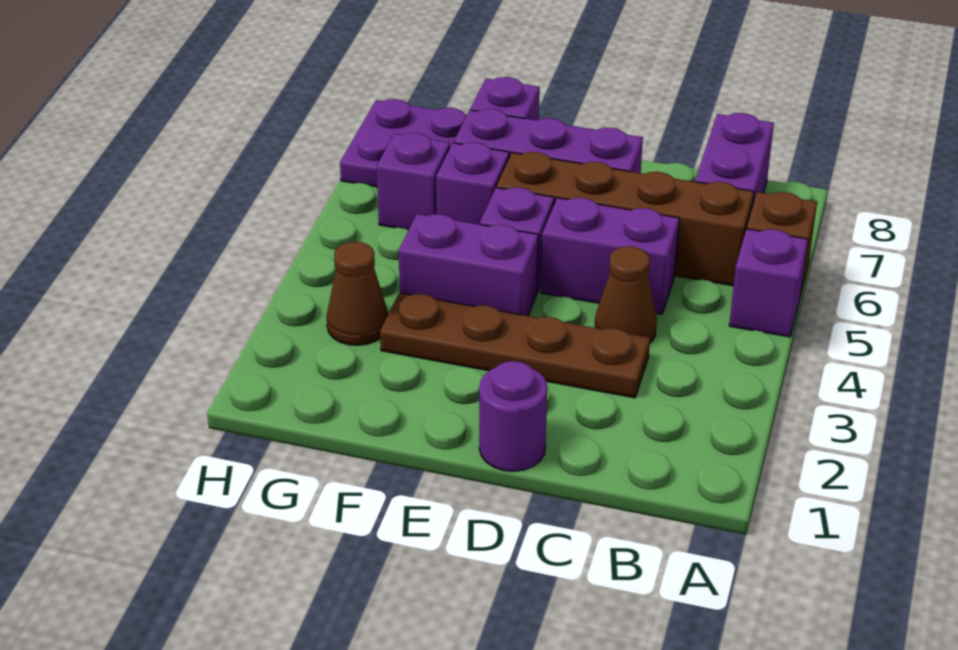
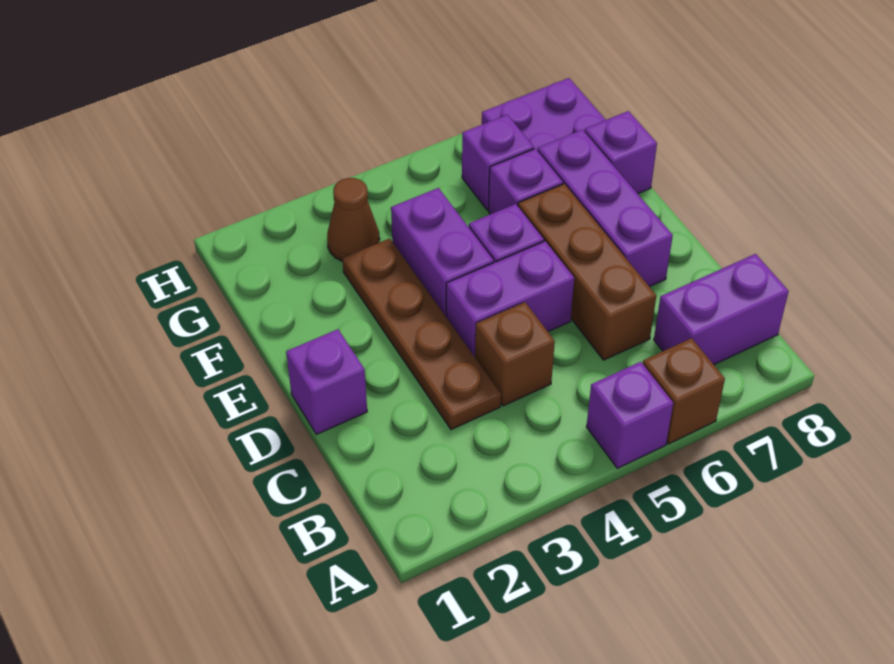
brown brick B6:E6 level 1 -> brown brick C6:E6 level 1
brown cone C4 level 1 -> brown brick C4 level 1
purple brick C5:D5 level 1 -> purple brick D4:D5 level 1
purple round brick D1 level 1 -> purple brick D1 level 1

